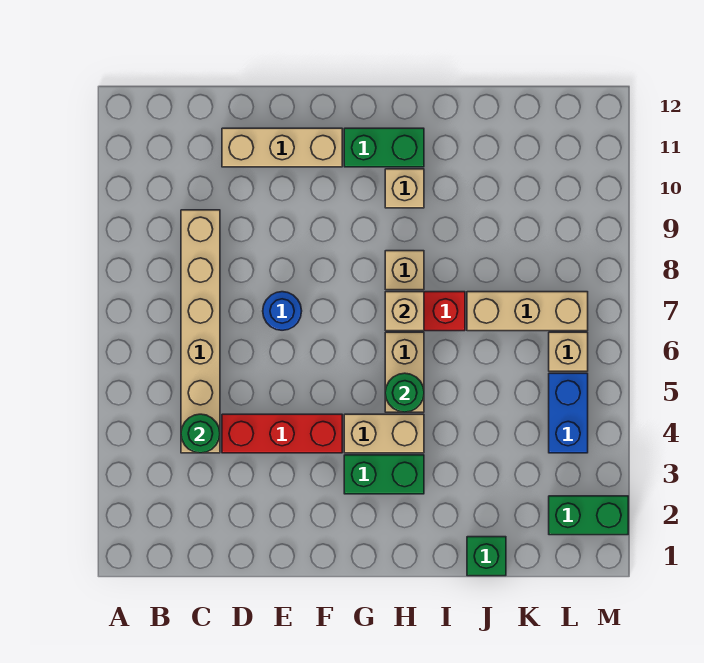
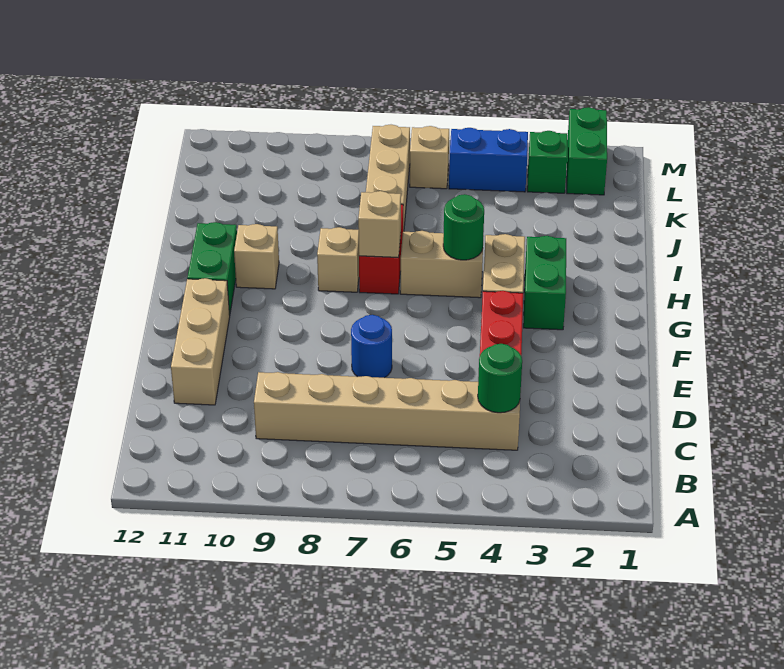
green brick J1 level 1 -> green brick L3 level 1

